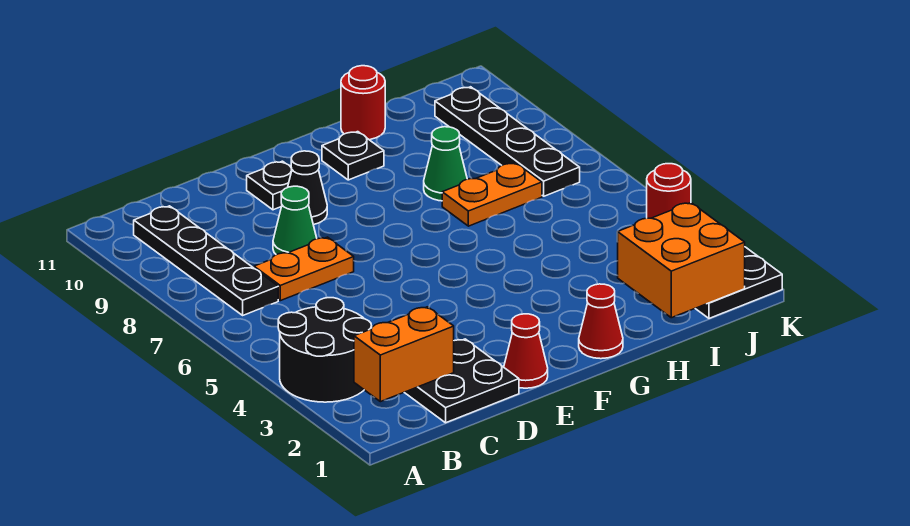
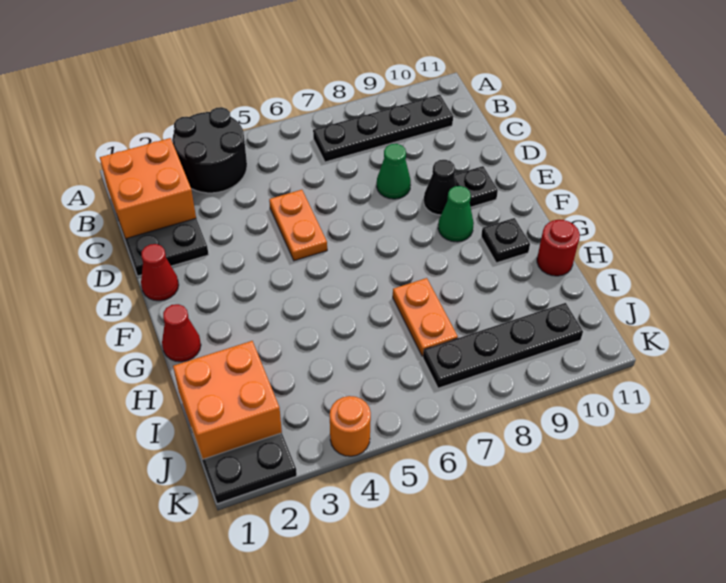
orange brick B2:C2 level 2 -> orange brick B1:C2 level 2
orange plate C7:D7 level 1 -> orange plate D5:E5 level 1
green cone H8 level 1 -> green cone F9 level 1
red round brick K4 level 1 -> orange round brick K4 level 1

